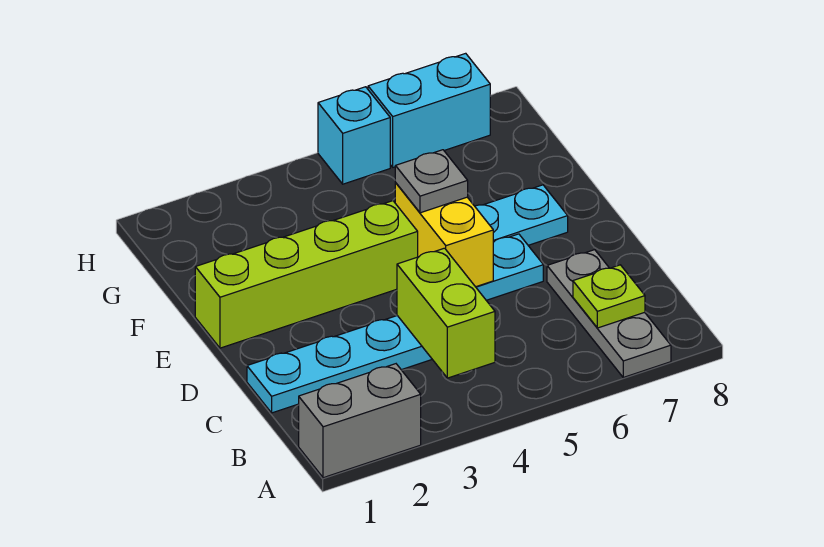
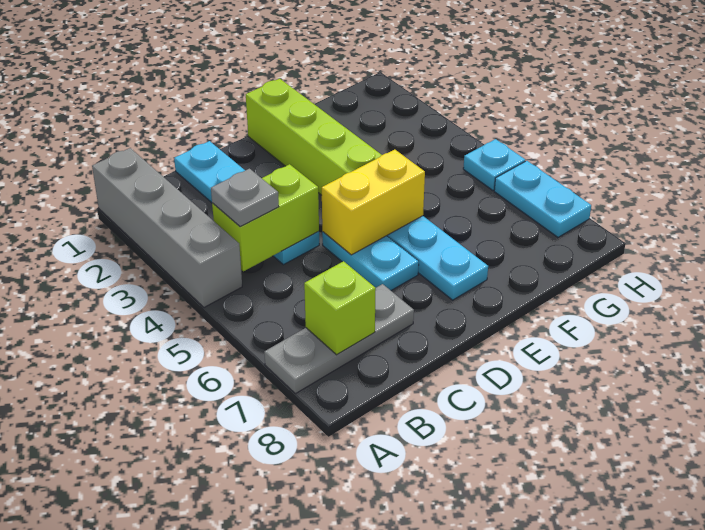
grey brick A1:A2 level 1 -> grey brick A1:A4 level 1
lime plate B7 level 2 -> lime brick B7 level 2
grey plate E5 level 3 -> grey plate B4 level 3
cyan brick H5 level 1 -> cyan plate H5 level 1
cyan brick H6:H7 level 1 -> cyan plate H6:H7 level 1

